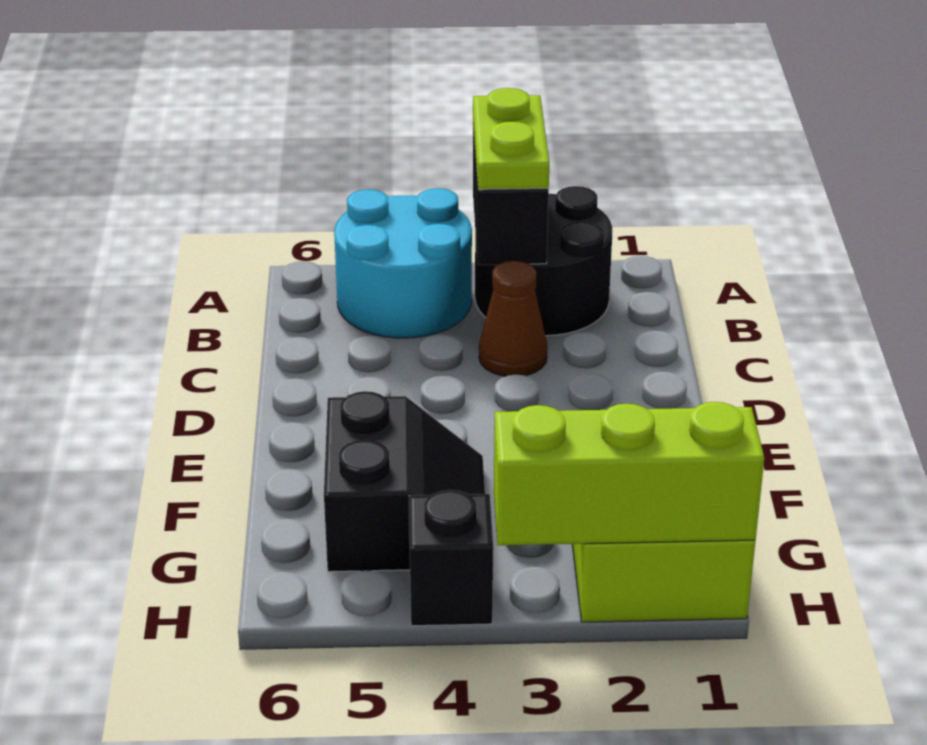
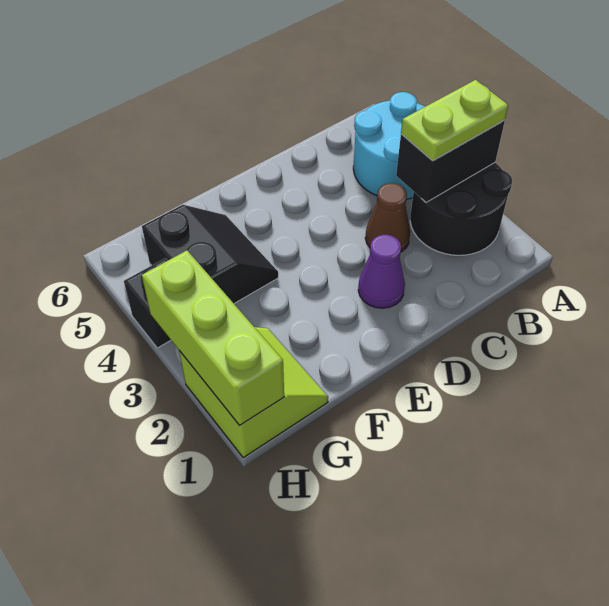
none -> purple cone D2 level 1
black slope F4:G5 level 1 top 5 -> black slope F4:G5 level 1 top G

